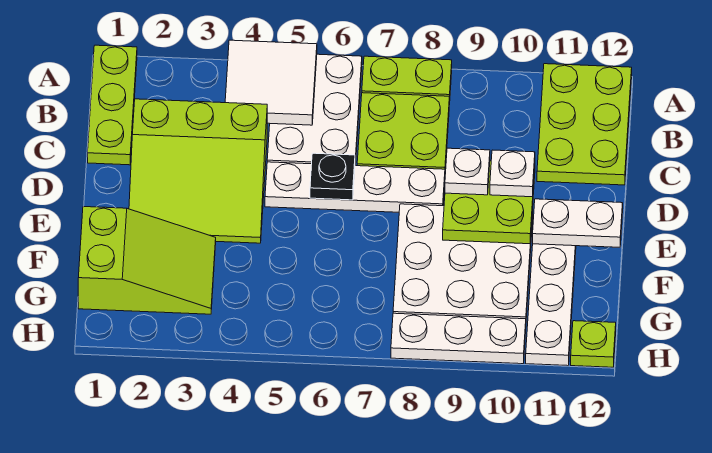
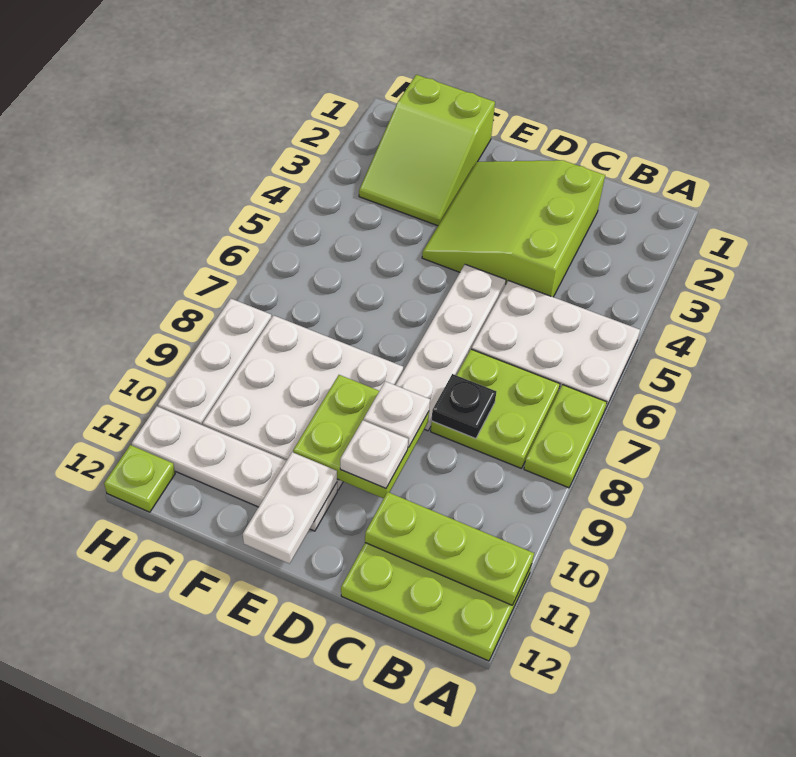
lime plate A1:C1 level 1 -> lime plate A11:C11 level 2
white tile A4:B5 level 2 -> none
black plate D6 level 2 -> black plate C8 level 2

